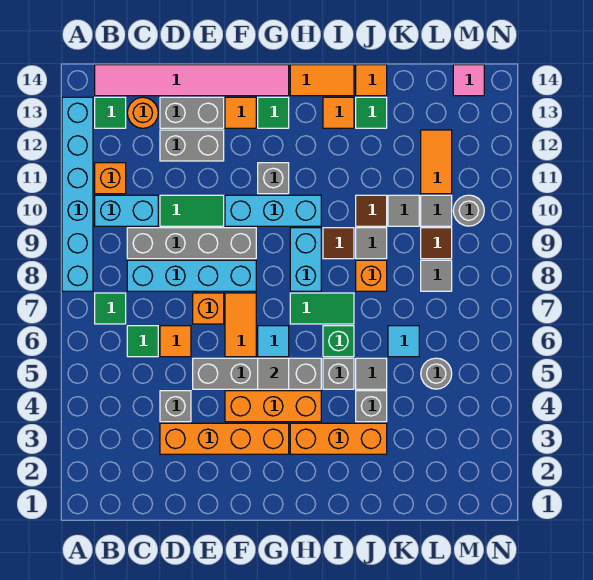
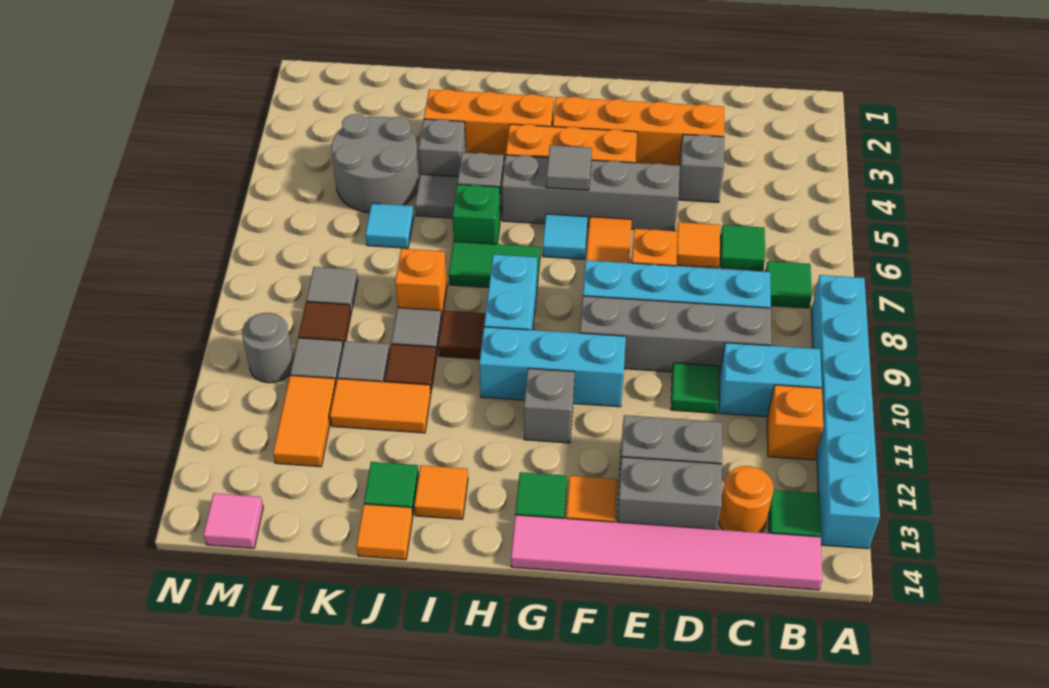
green tile D10:E10 level 1 -> green tile D10 level 1
orange tile H14:I14 level 1 -> orange tile J11:K11 level 1
grey round brick L5 level 1 -> grey round brick K4:L5 level 1

